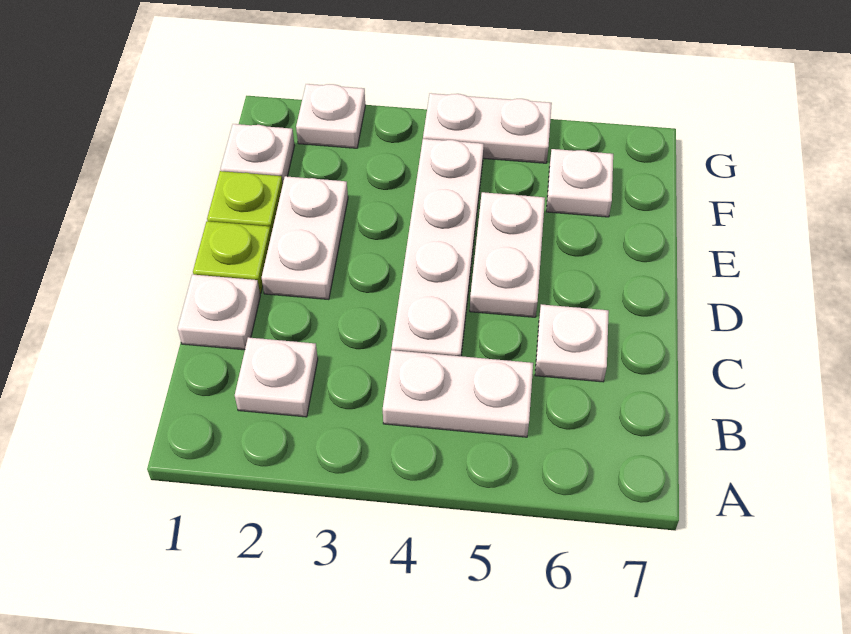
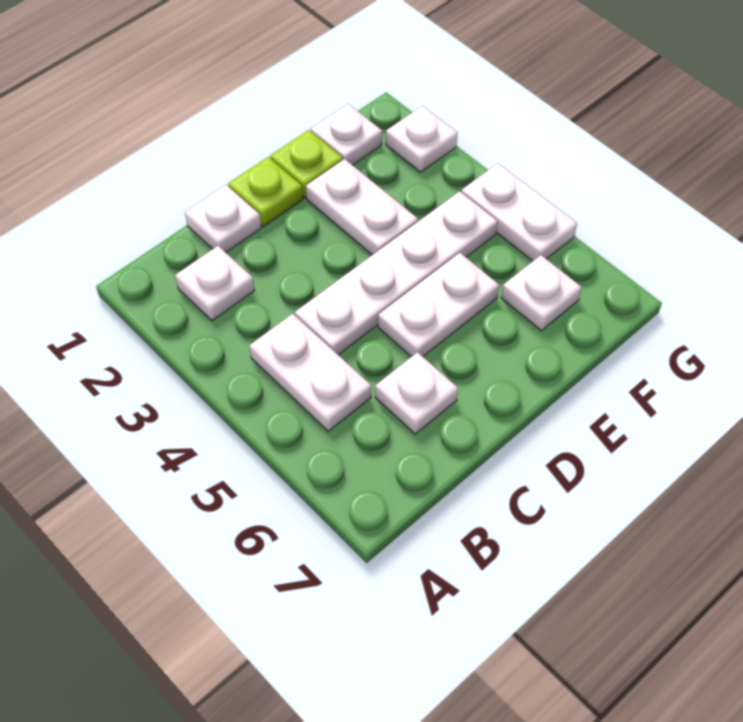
white plate D2:E2 level 1 -> white plate E2:E3 level 1

